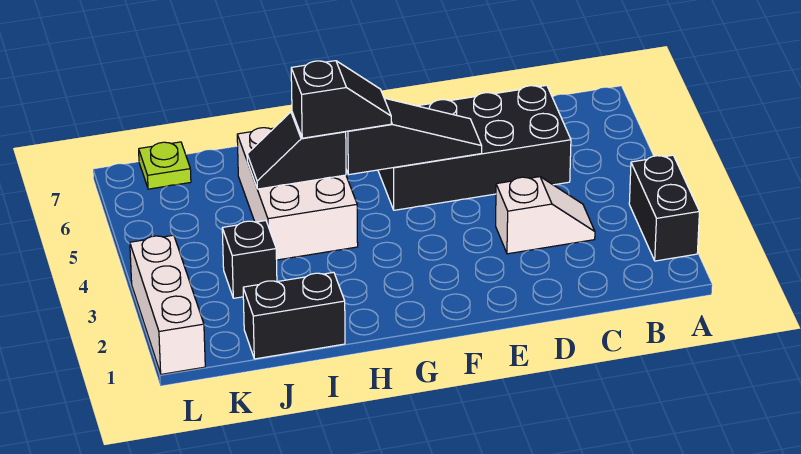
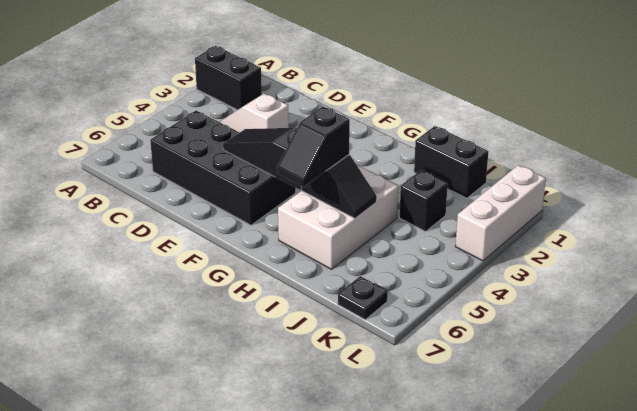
black brick A2:A3 level 1 -> black brick A2:B2 level 1
black slope G5:H5 level 3 top H -> black slope H5:H6 level 3 top 5
lime plate K7 level 1 -> black plate K7 level 1

